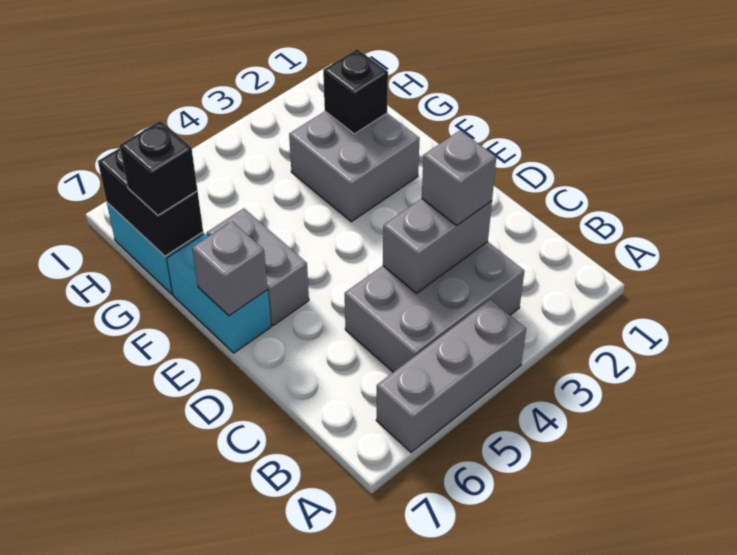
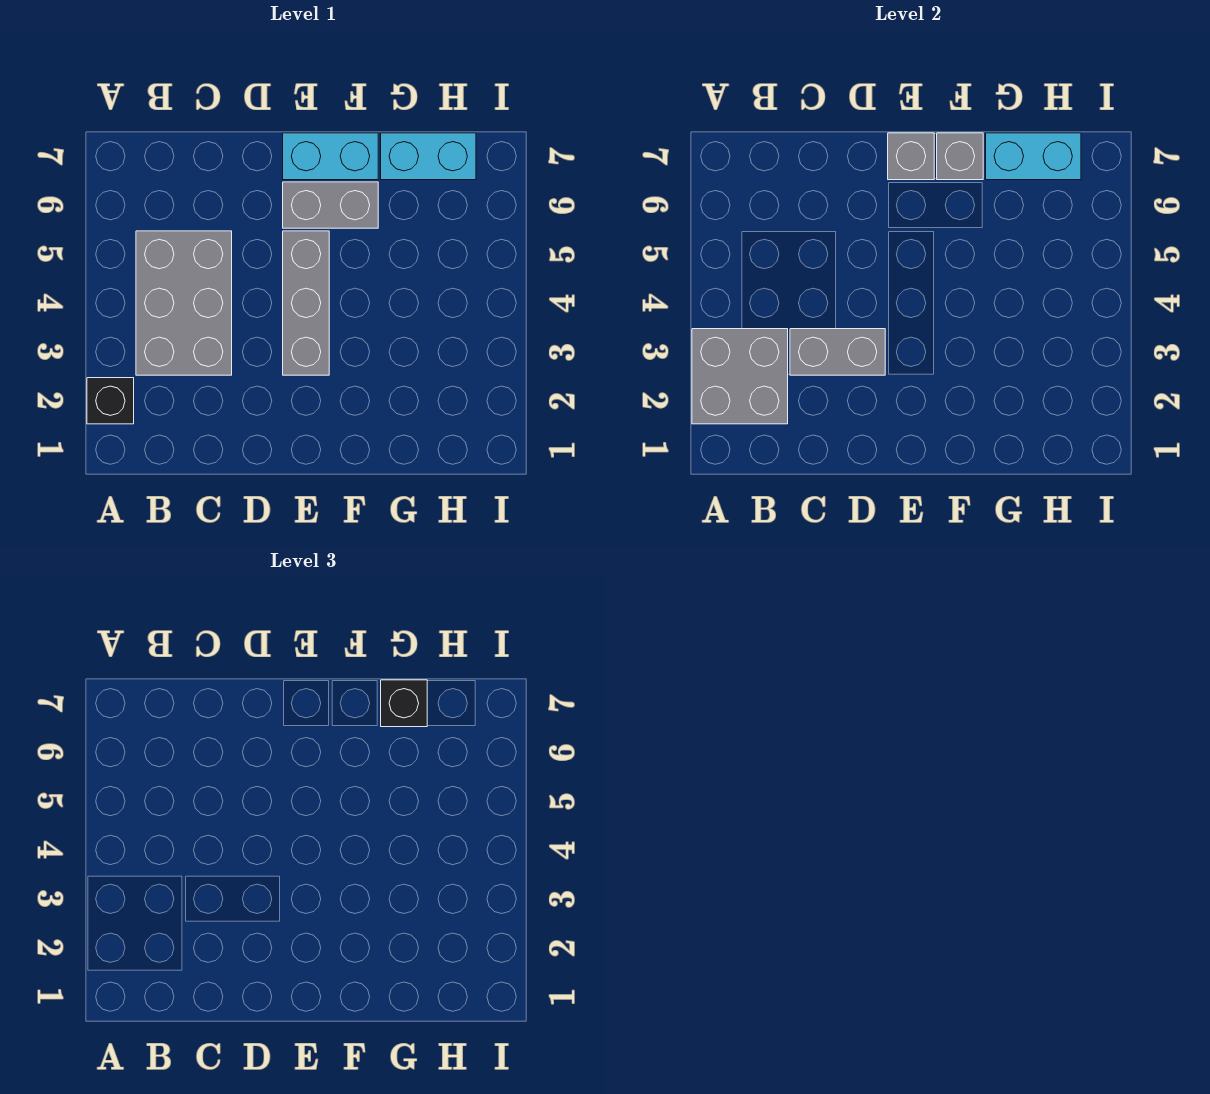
grey brick A4:A6 level 1 -> grey brick E3:E5 level 1
grey brick C3:C4 level 2 -> grey brick C3:D3 level 2
grey brick C3 level 3 -> grey brick F7 level 2
grey brick F2:G3 level 1 -> grey brick A2:B3 level 2
black brick G2 level 2 -> black brick A2 level 1
black brick G7:H7 level 2 -> cyan brick G7:H7 level 2

